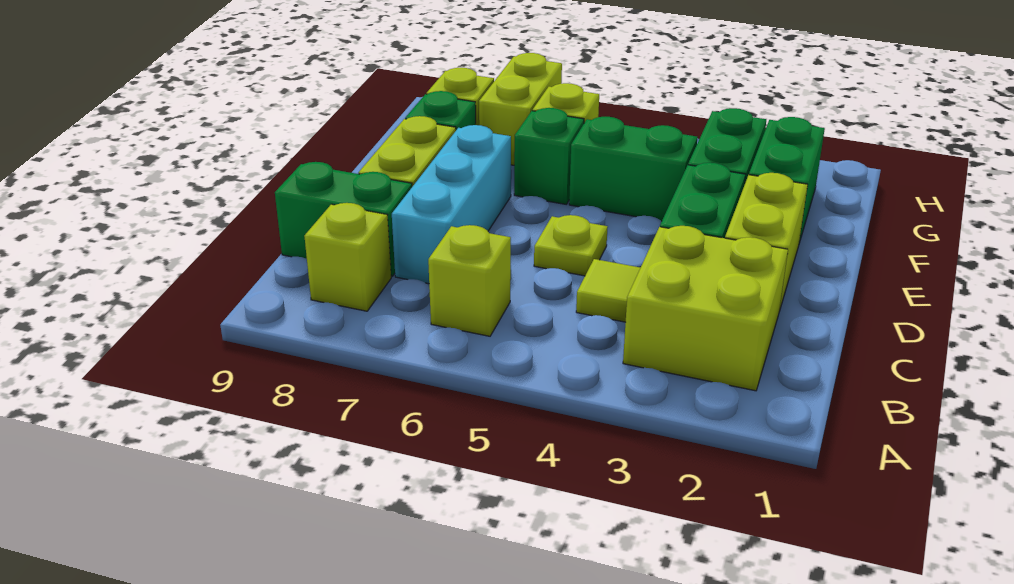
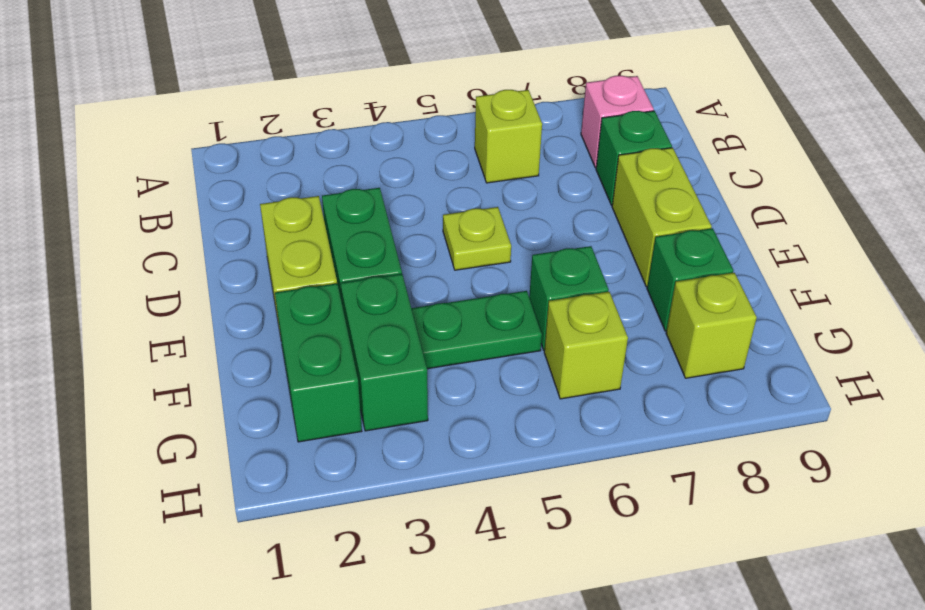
lime brick B2:C3 level 1 -> none
lime brick B8 level 1 -> pink brick B8 level 1
lime tile C4 level 1 -> none
cyan brick C7:E7 level 1 -> none
green brick C8:C9 level 1 -> green brick C8 level 1
green brick F4:F5 level 1 -> green plate F4:F5 level 1
lime brick G7:H7 level 1 -> none

